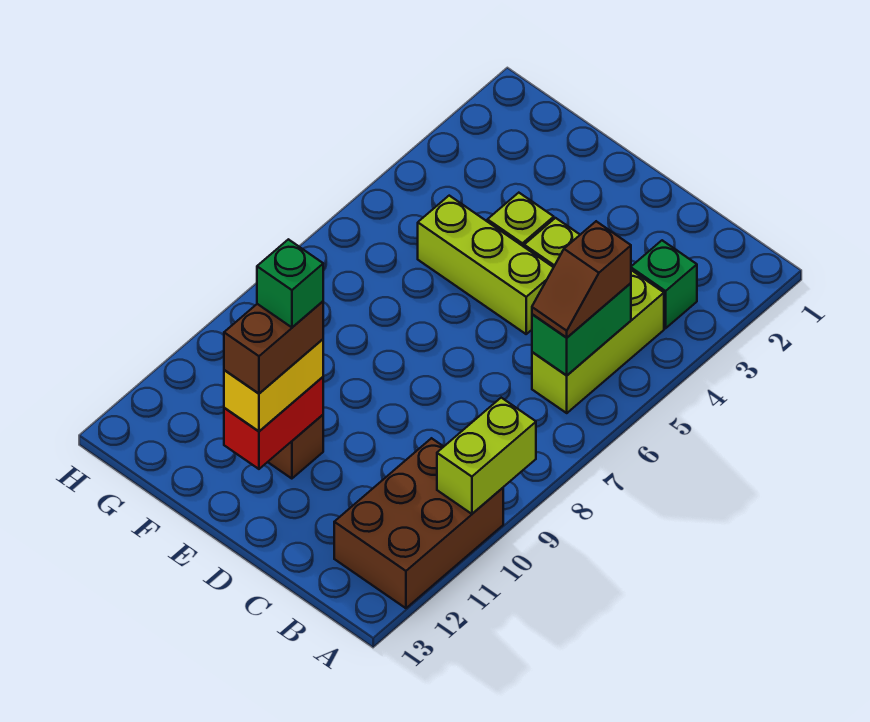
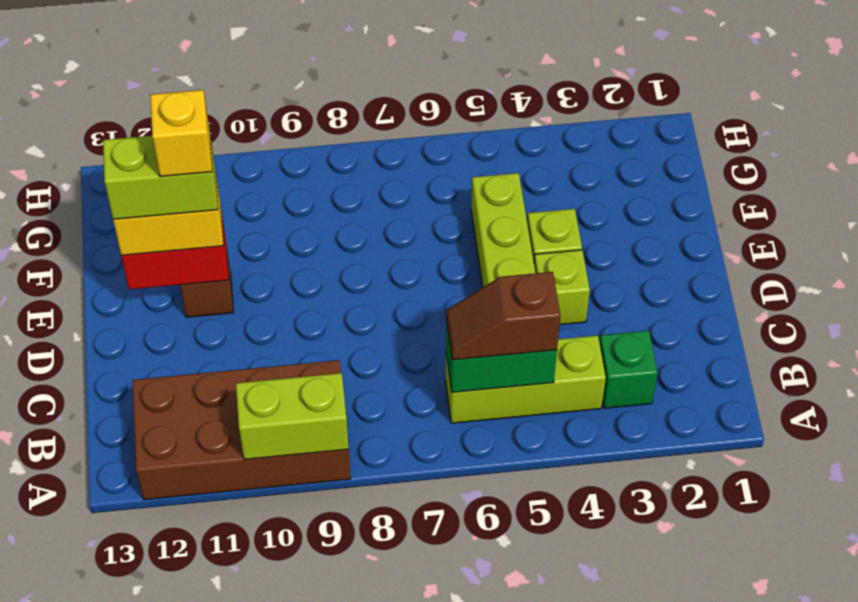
brown brick A10:B12 level 1 -> brown brick A9:B12 level 1
brown brick E11:E12 level 4 -> lime brick E11:E12 level 4
green brick E11 level 5 -> yellow brick E11 level 5

